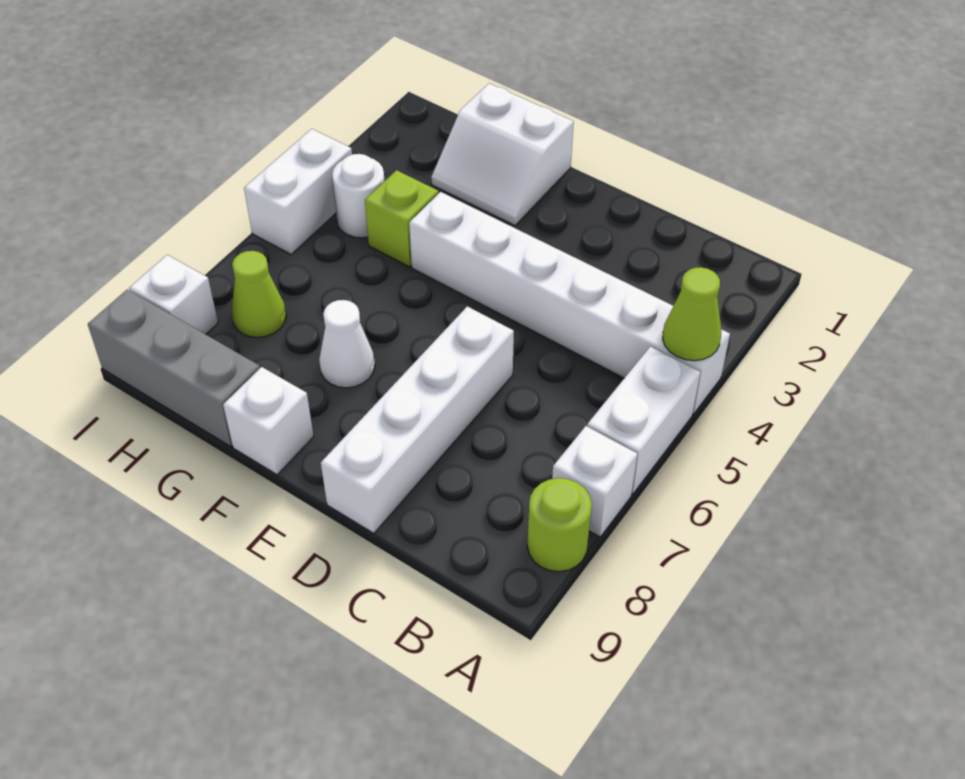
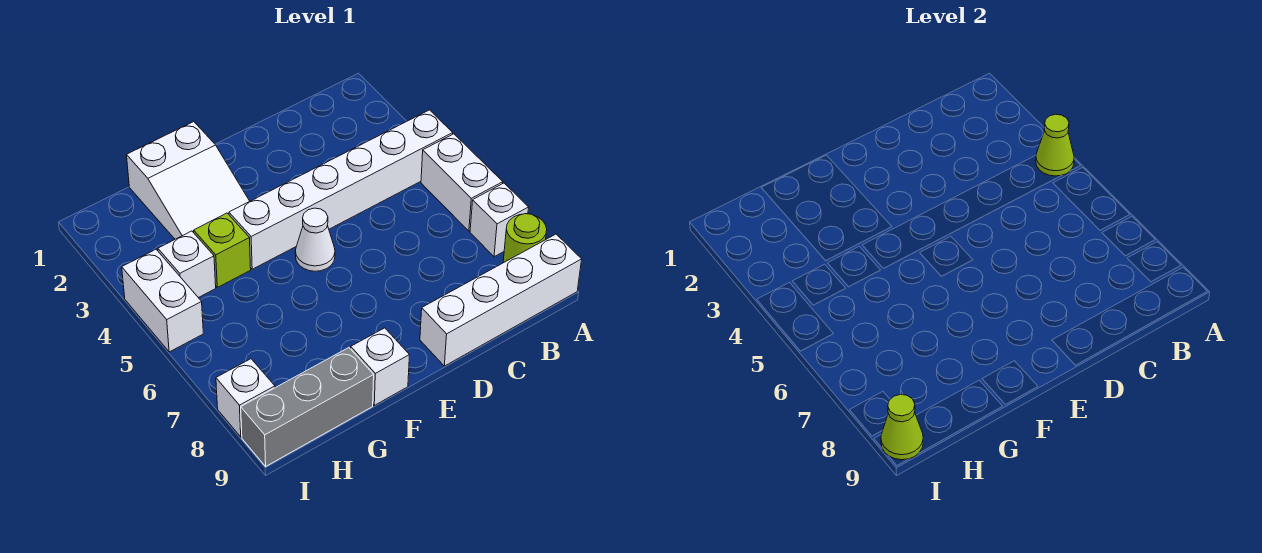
white brick D6:D9 level 1 -> white brick A9:D9 level 1
white slope F1:G2 level 1 top 1 -> white slope F1:G3 level 1 top 1
white cone F7 level 1 -> white cone E5 level 1
white round brick H4 level 1 -> white brick H4 level 1
lime cone H7 level 1 -> lime cone I9 level 2

